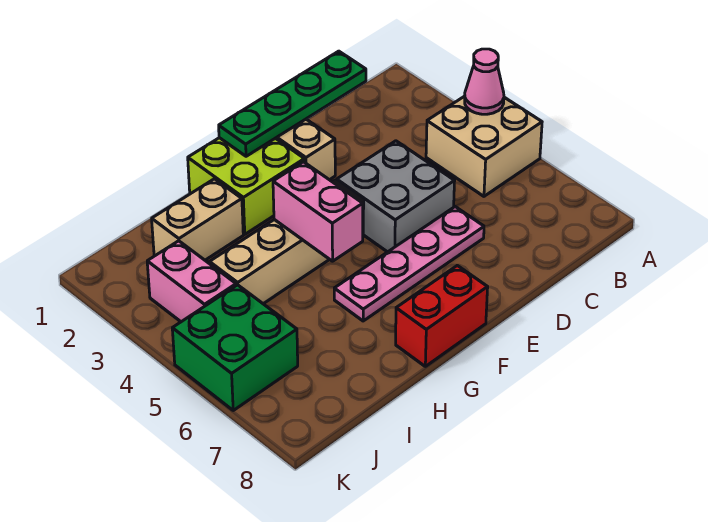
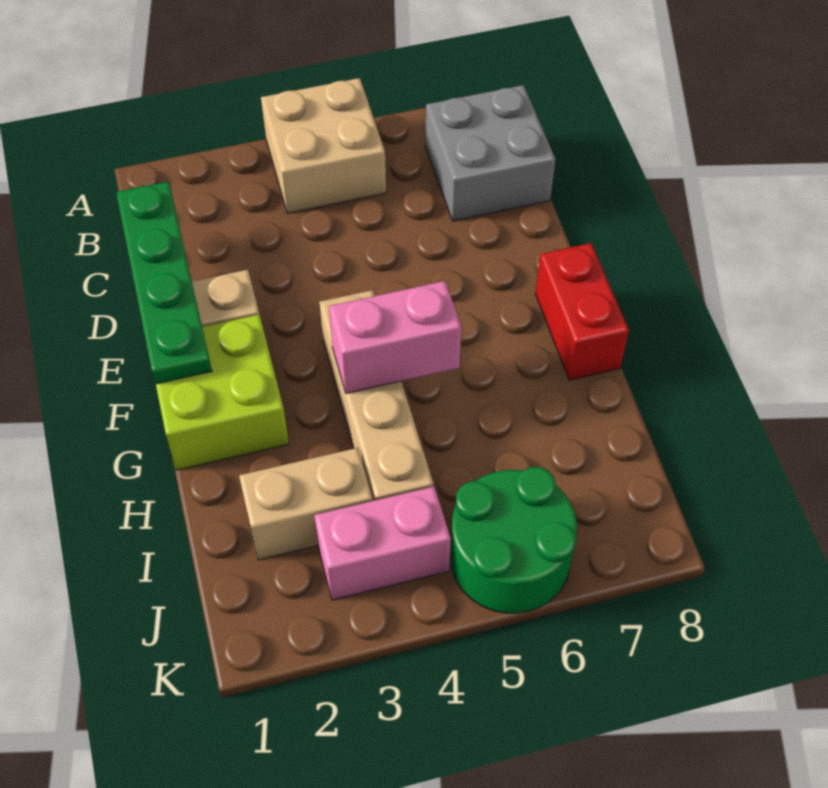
pink cone A4 level 2 -> none
grey brick D4:E5 level 1 -> grey brick B7:C8 level 1
pink plate D6:G6 level 1 -> none
tan brick H2:I2 level 1 -> tan brick I2:I3 level 1
green brick J5:K6 level 1 -> green round brick J5:K6 level 1

